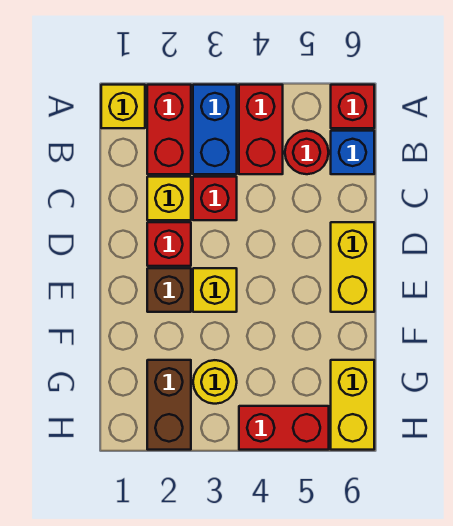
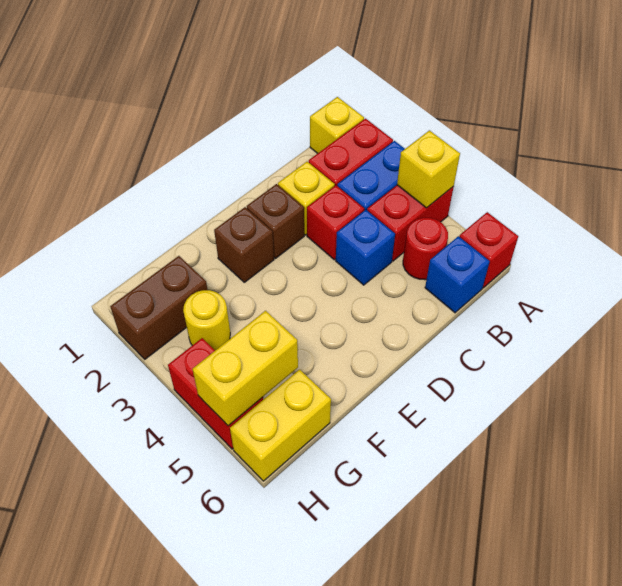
none -> blue brick C4 level 1
red brick D2 level 1 -> brown brick D2 level 1
yellow brick D6:E6 level 1 -> yellow brick G5:H5 level 2
yellow brick E3 level 1 -> yellow brick A4 level 2

